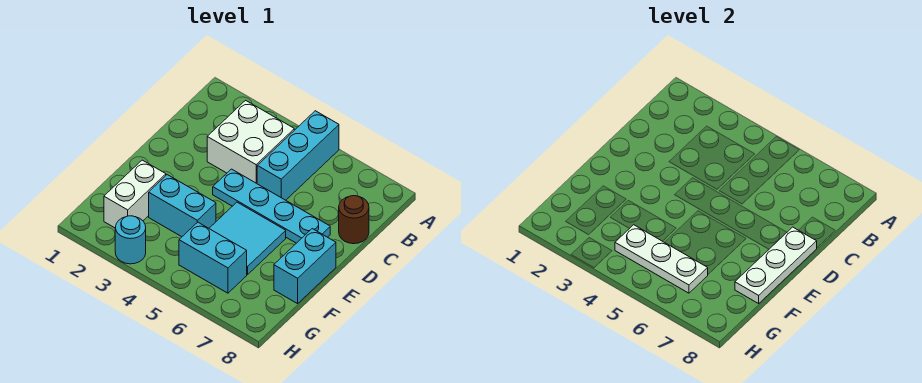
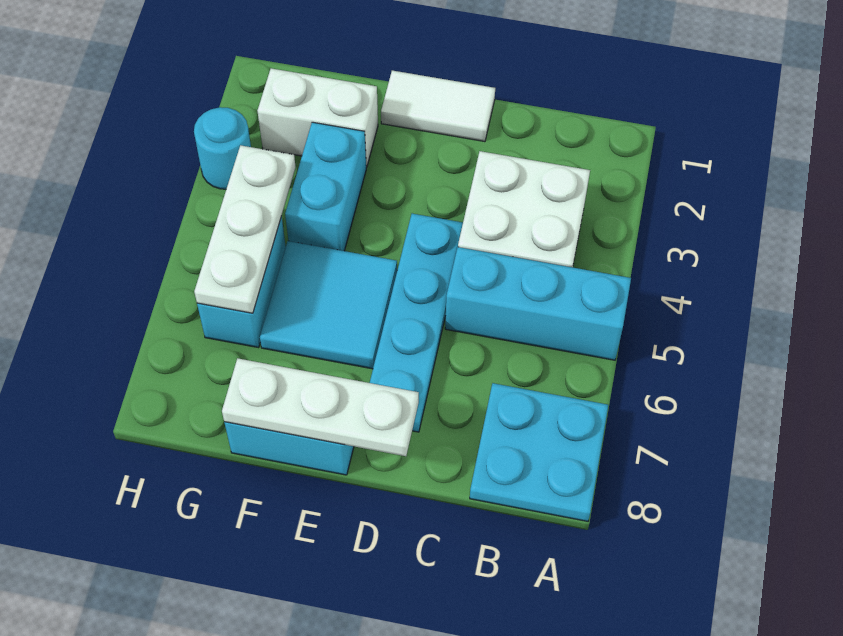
none -> cyan plate A7:B8 level 1
brown round brick C8 level 1 -> none
none -> white tile D1:E1 level 1

